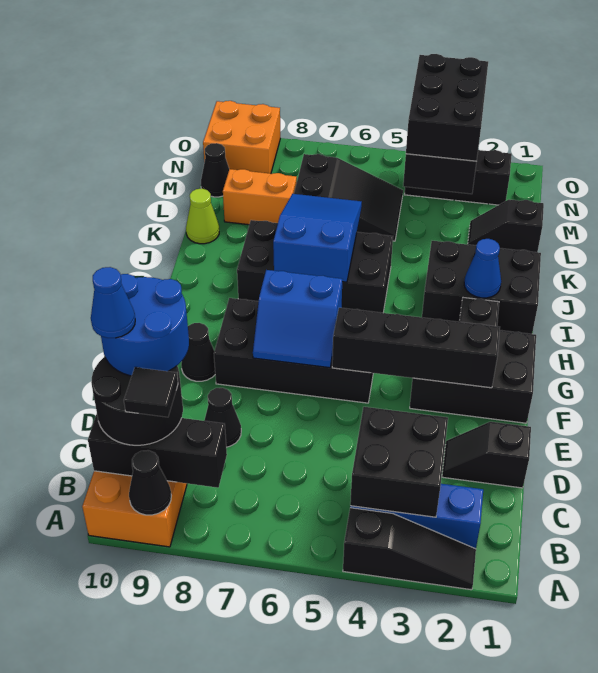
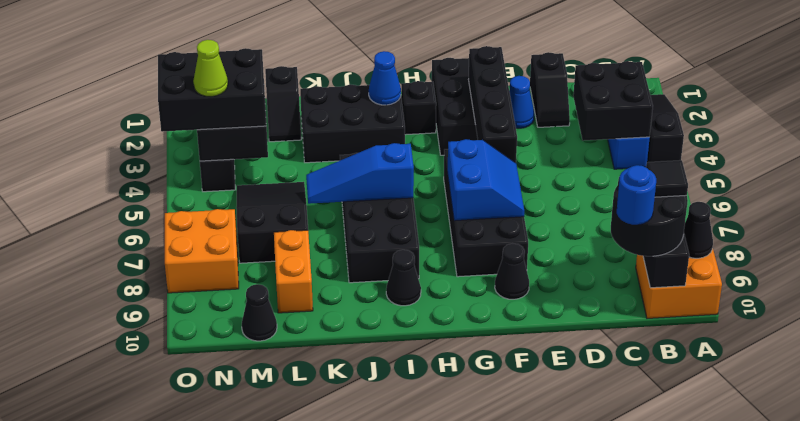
blue round brick C9:D10 level 4 -> blue round brick C10 level 4
blue cone C10 level 5 -> blue cone E2 level 1
black cone D8 level 1 -> black cone I9 level 1
black brick I1:J3 level 1 -> black brick I2:K3 level 1
blue slope I6:K7 level 2 top I -> blue slope I6:K6 level 2 top I
lime cone K10 level 1 -> lime cone N4 level 4
orange brick N9:O10 level 1 -> orange brick N7:O8 level 1

